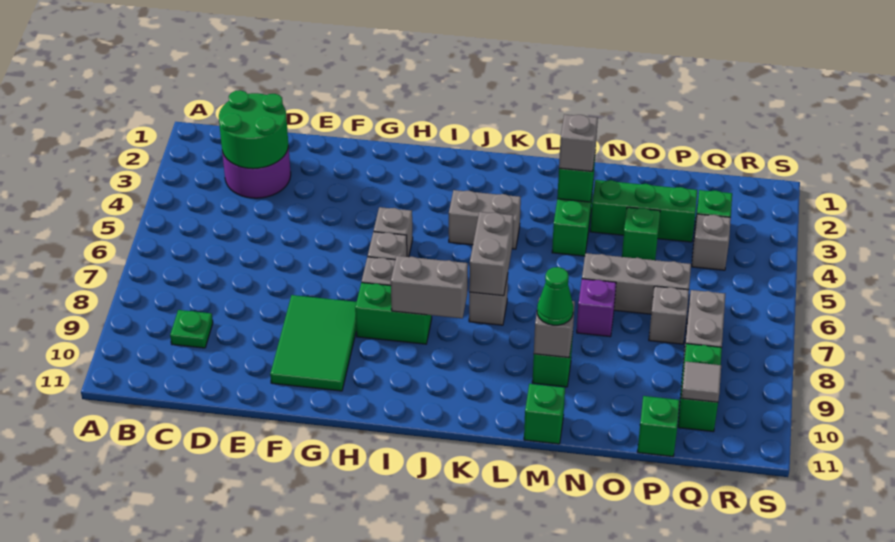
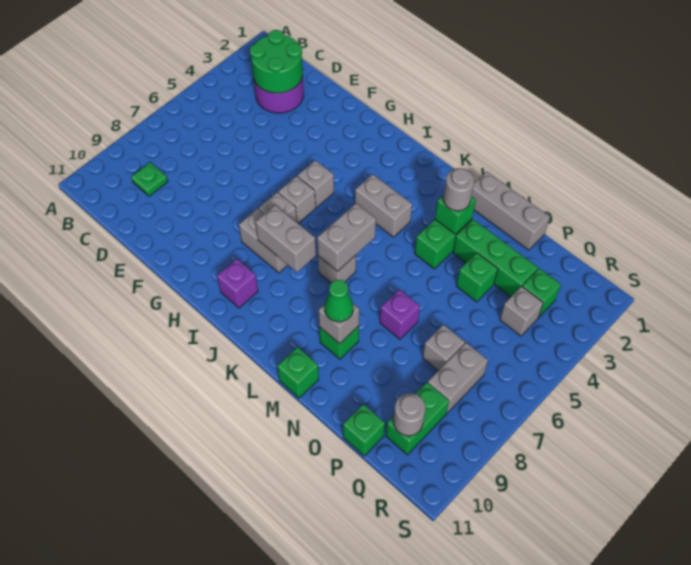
green tile F8:G10 level 1 -> none
green brick H8:I8 level 1 -> grey brick H8:I8 level 1
none -> purple brick I10 level 1
grey brick M3 level 3 -> grey round brick M3 level 3
grey brick N6:P6 level 1 -> grey brick M1:O1 level 1
grey tile Q10 level 2 -> grey round brick Q10 level 2

